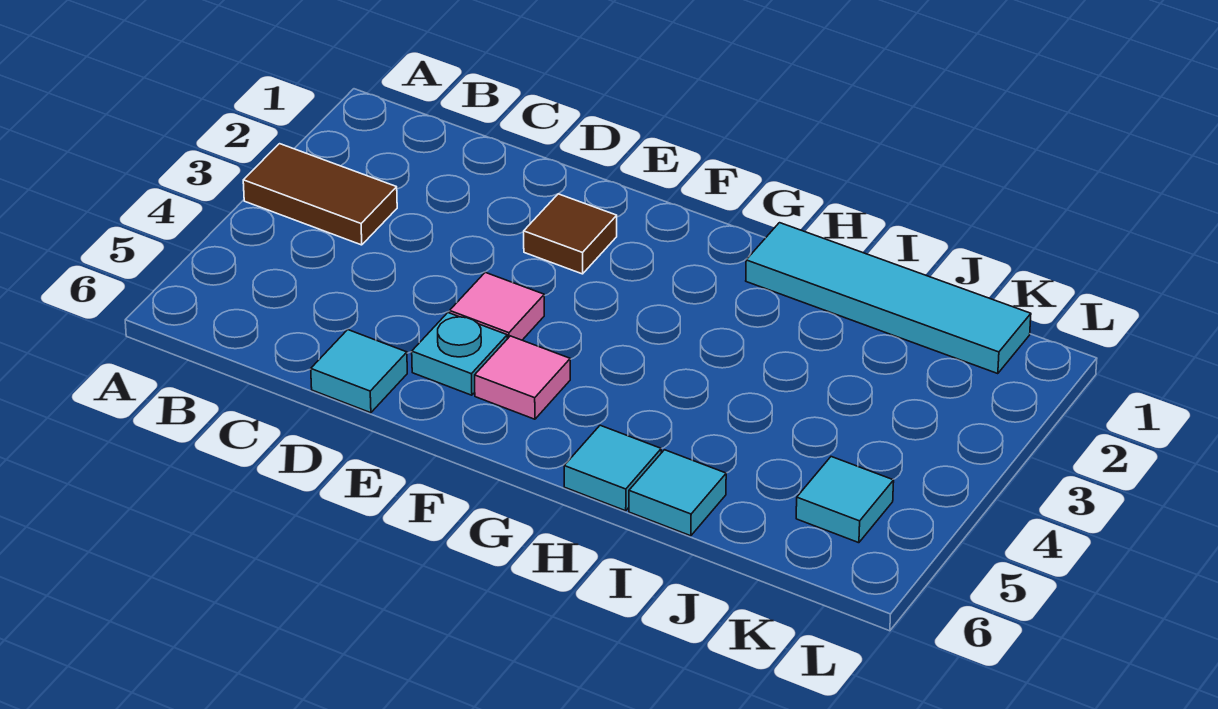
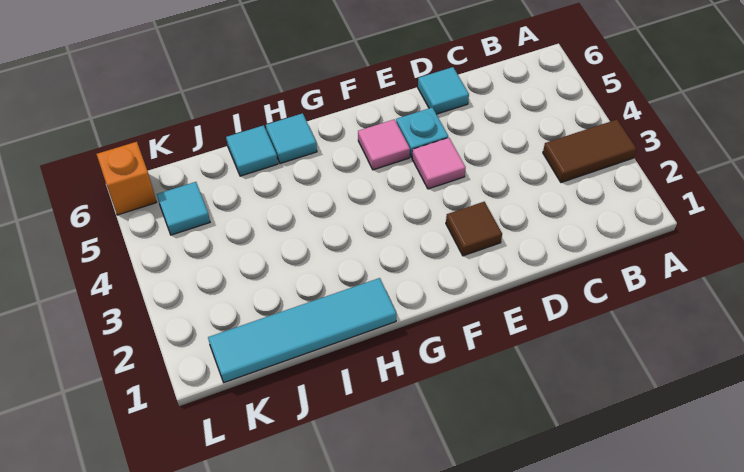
none -> orange brick L6 level 1

